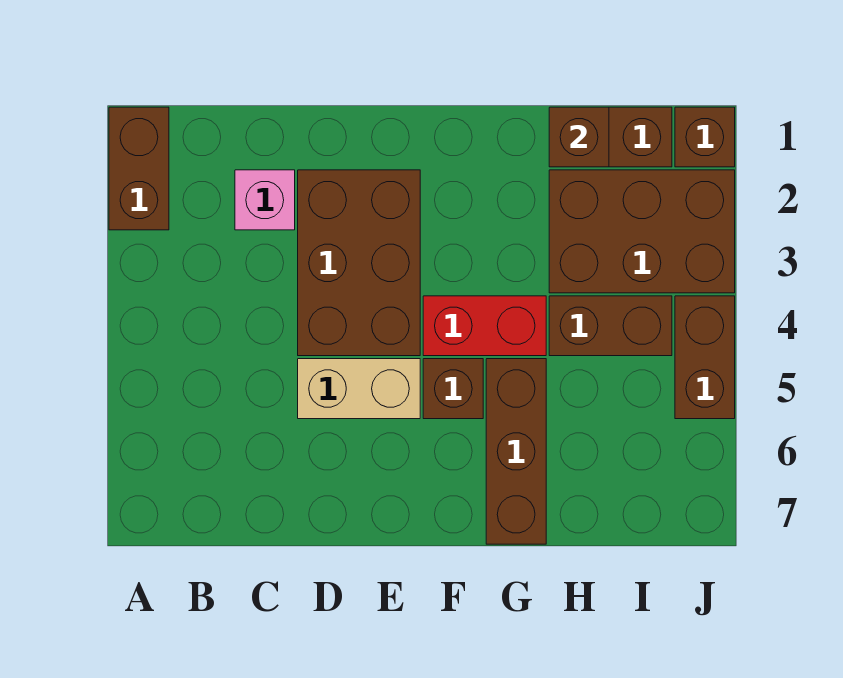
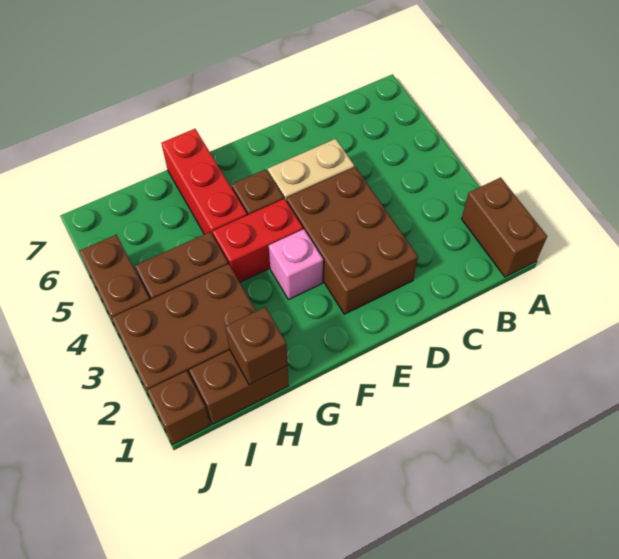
pink brick C2 level 1 -> pink brick F3 level 1
brown brick G5:G7 level 1 -> red brick G5:G7 level 1

